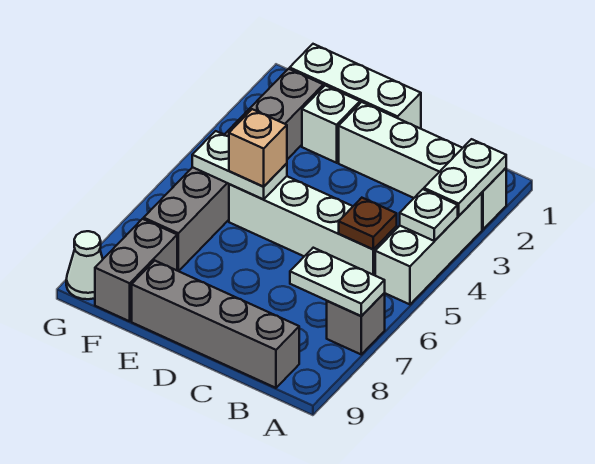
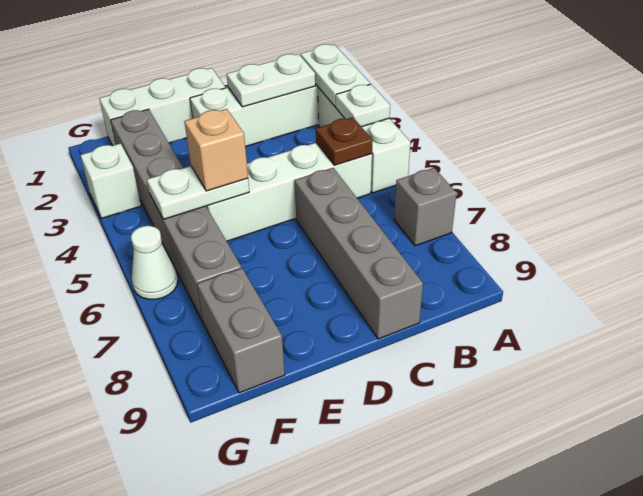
white plate A7:B7 level 2 -> white plate B2:C2 level 2
grey brick B9:E9 level 1 -> grey brick C6:C9 level 1
white brick E2 level 1 -> white brick G3 level 1
white cone G9 level 1 -> white cone G6 level 1

